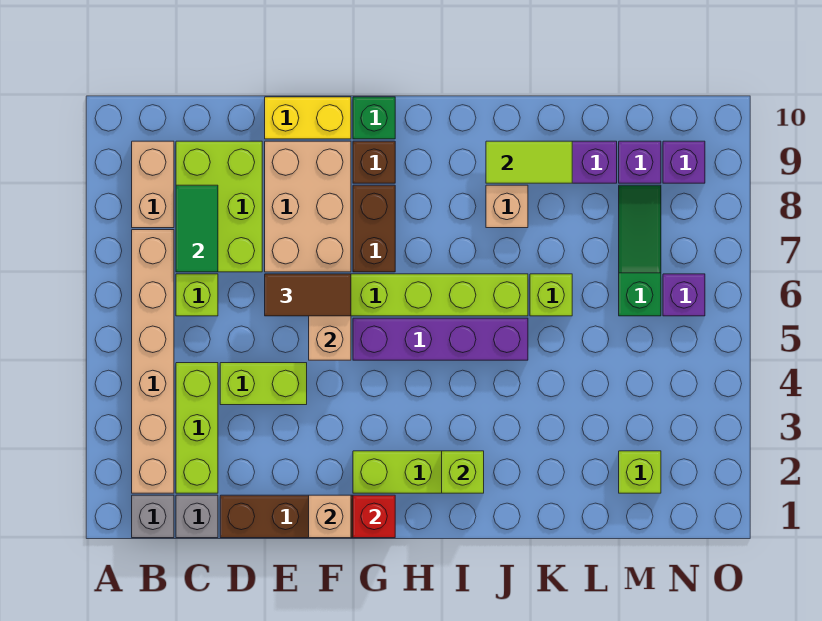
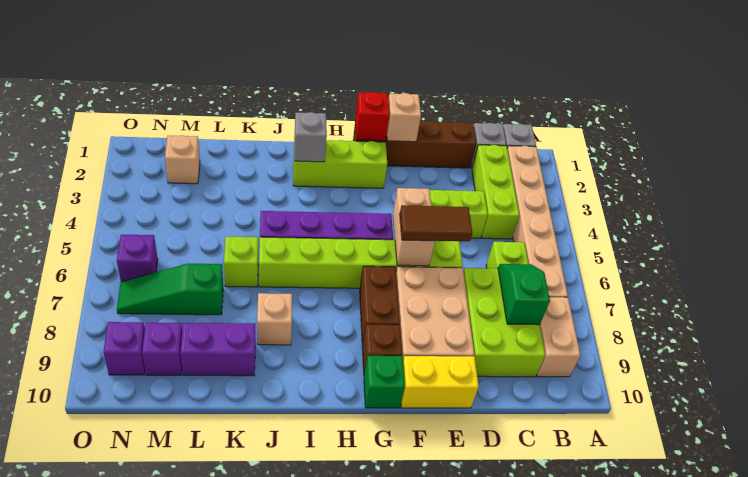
green tile C7:C8 level 2 -> green slope C7:C8 level 2 top 8
lime brick I2 level 2 -> grey brick I2 level 2
lime tile J9:K9 level 2 -> none
lime brick M2 level 1 -> tan brick M2 level 1
green slope M6:M8 level 1 top 6 -> green slope L7:N7 level 1 top L

